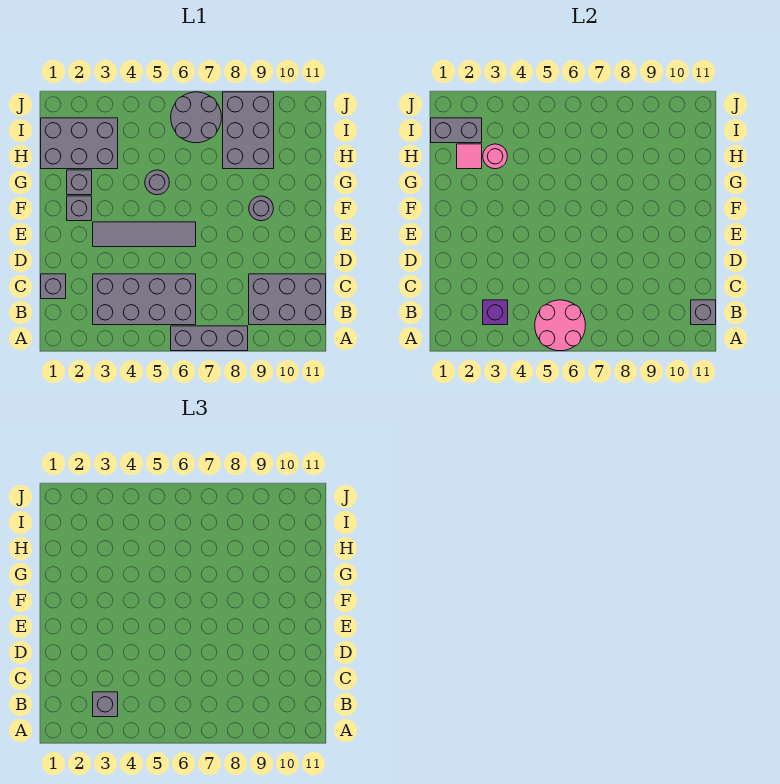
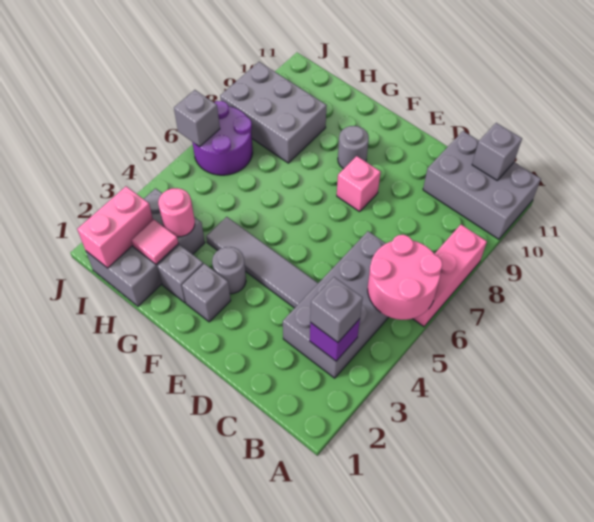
grey brick A6:A8 level 1 -> pink brick A6:A8 level 1
grey brick B9:C11 level 1 -> grey brick A10:C11 level 1
grey brick C1 level 1 -> grey brick J6 level 2
grey tile E3:E6 level 1 -> grey tile D4:G4 level 1
none -> pink brick E8 level 1
grey round brick G5 level 1 -> grey round brick F3 level 1
grey brick I1:I2 level 2 -> pink brick I1:I2 level 2
grey round brick I6:J7 level 1 -> purple round brick I6:J7 level 1

